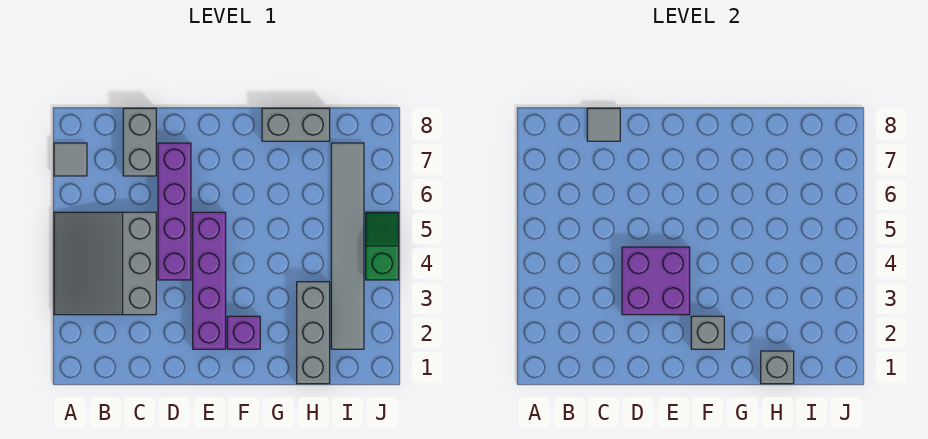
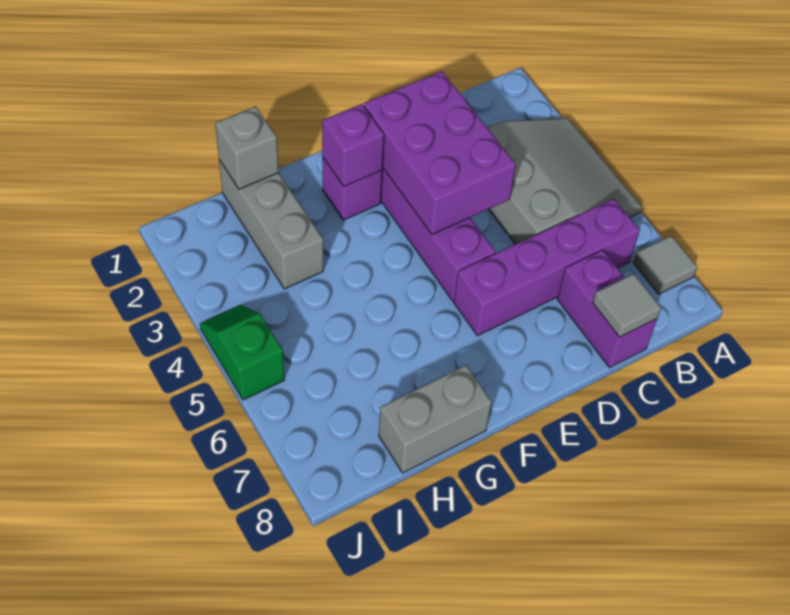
grey brick C7:C8 level 1 -> purple brick C7:C8 level 1
purple brick D3:E4 level 2 -> purple brick D2:E4 level 2
purple brick D4:D7 level 1 -> purple brick B6:E6 level 1
grey brick F2 level 2 -> purple brick F2 level 2
grey tile I2:I7 level 1 -> none
green slope J4:J5 level 1 top 4 -> green slope J4:J5 level 1 top 5

